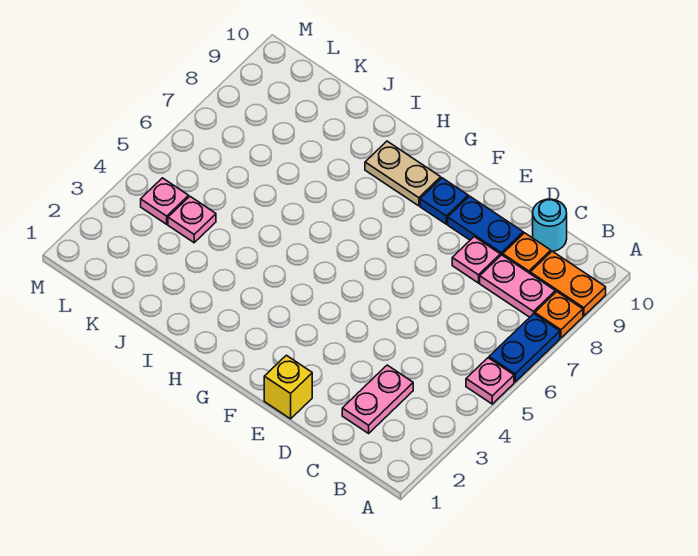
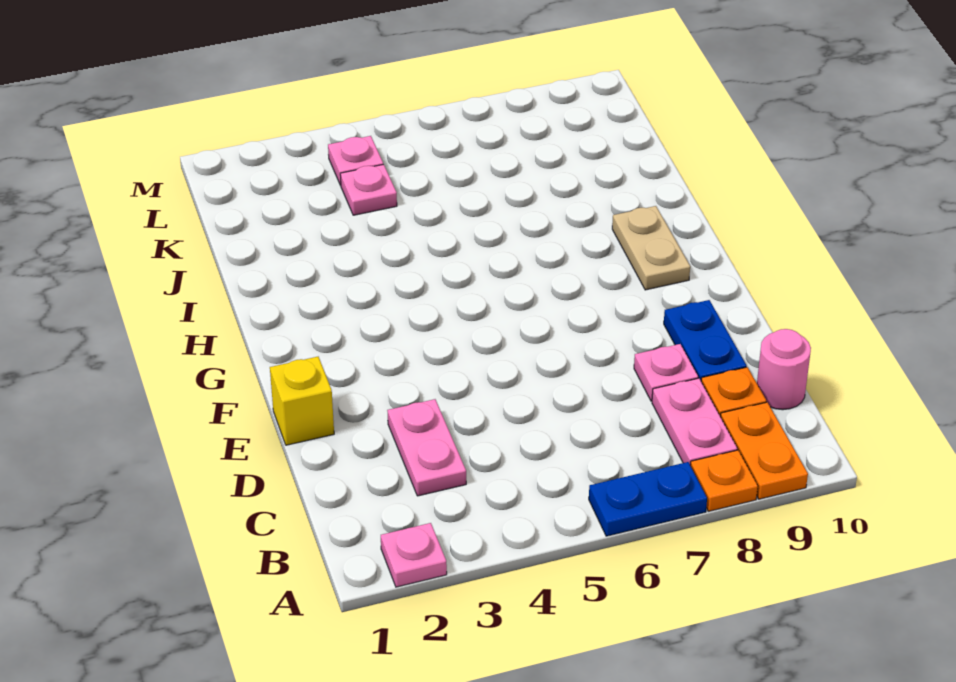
pink plate A5 level 1 -> pink plate A2 level 1
pink plate C2:C3 level 1 -> pink plate C3:D3 level 1
cyan round brick C10 level 1 -> pink round brick C10 level 1
blue plate F9 level 1 -> none

